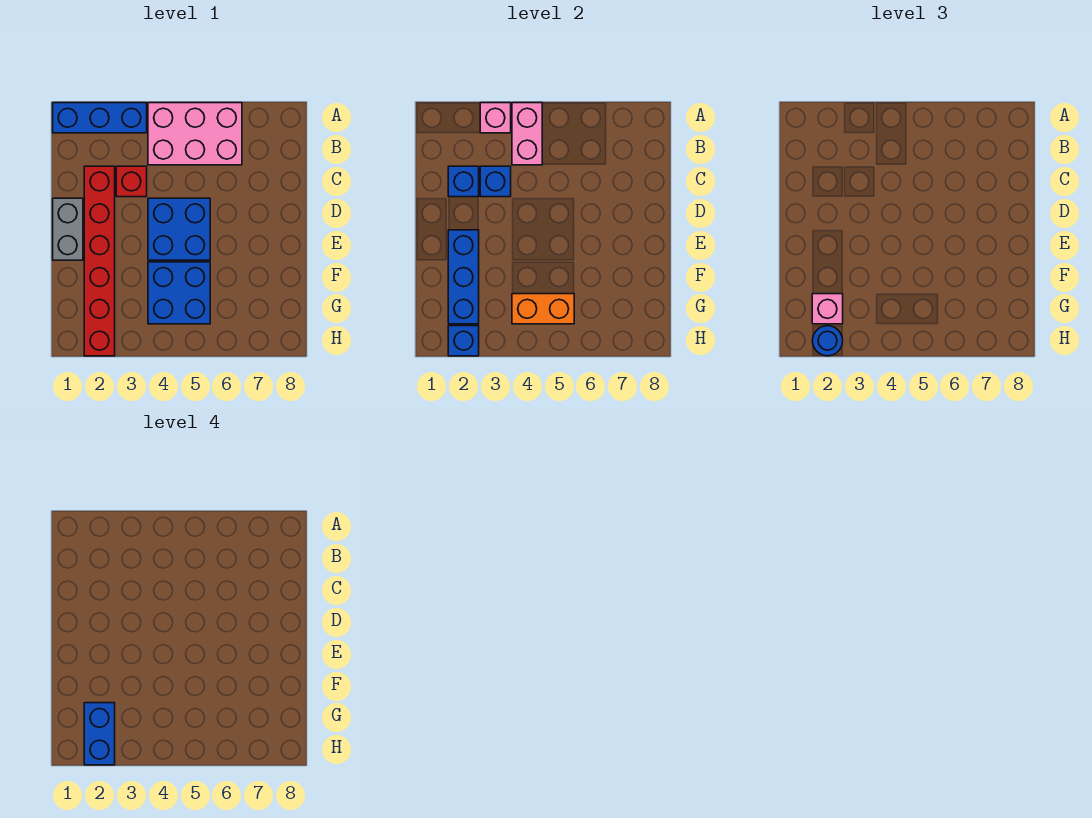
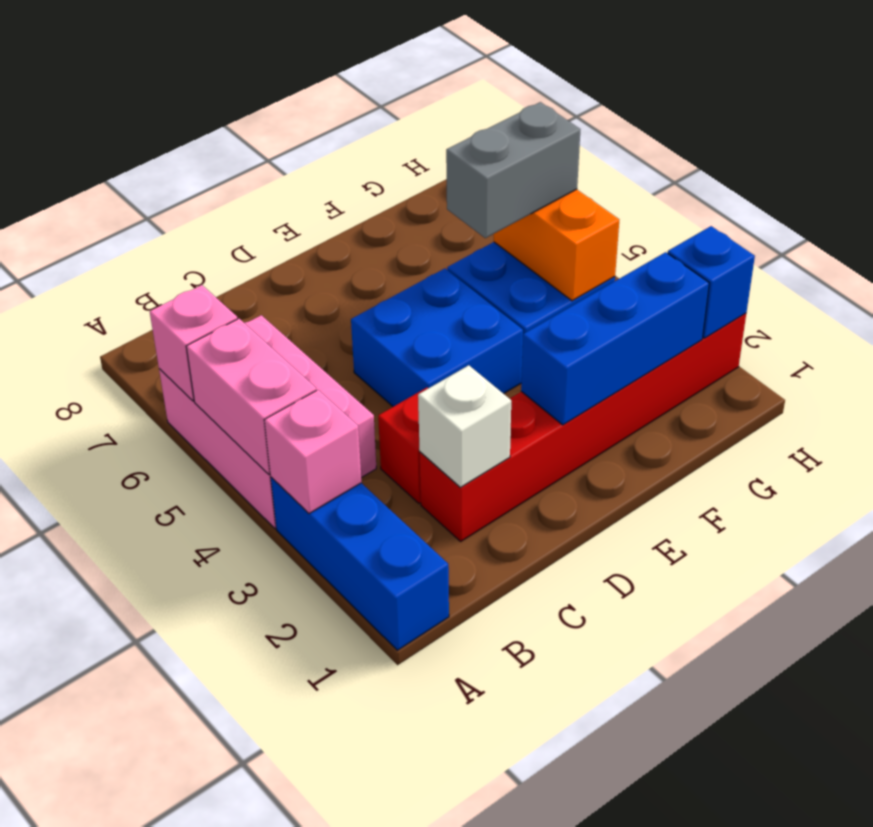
pink brick A4:B4 level 2 -> pink brick A4:A5 level 2
blue brick C2 level 2 -> white brick C2 level 2
blue brick C3 level 2 -> none
grey brick D1:E1 level 1 -> grey brick F5:G5 level 3
pink brick G2 level 3 -> pink brick A6 level 2
blue brick G2:H2 level 4 -> none
blue round brick H2 level 3 -> none

